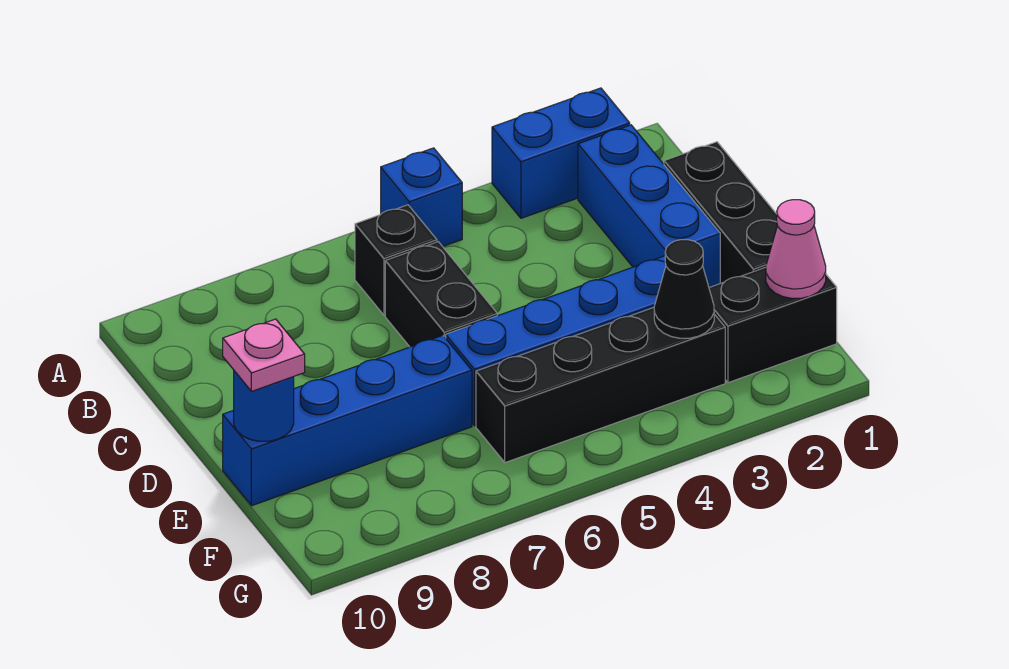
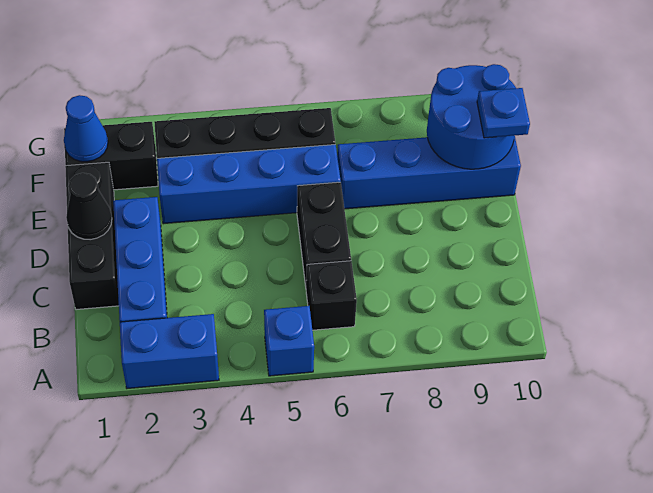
blue round brick E10 level 2 -> blue round brick E9:F10 level 2
pink plate E10 level 3 -> blue plate E10 level 3
pink cone F1 level 2 -> blue cone F1 level 2
black cone F3 level 2 -> black cone D1 level 2

